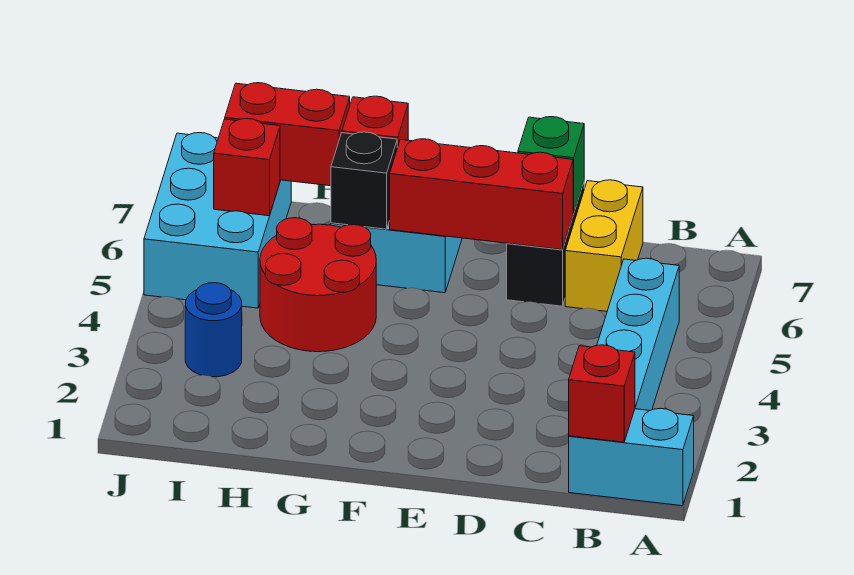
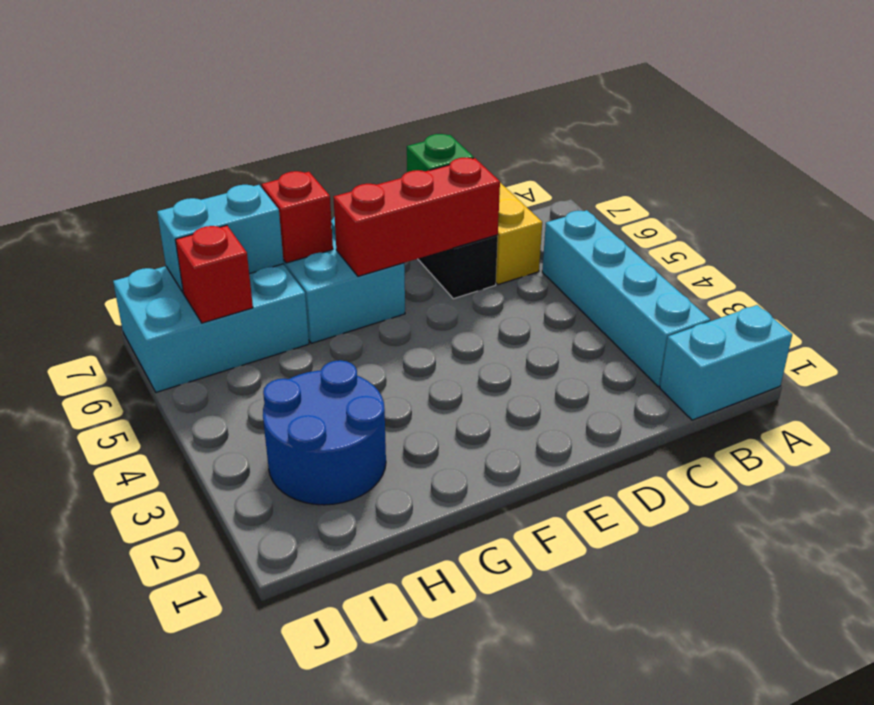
red brick B1 level 2 -> none
red round brick G4:H5 level 1 -> none
black brick G6 level 2 -> none
red brick H7:I7 level 2 -> cyan brick H7:I7 level 2
blue round brick I3 level 1 -> blue round brick H2:I3 level 1
cyan brick I5:J7 level 1 -> cyan brick H6:J7 level 1

